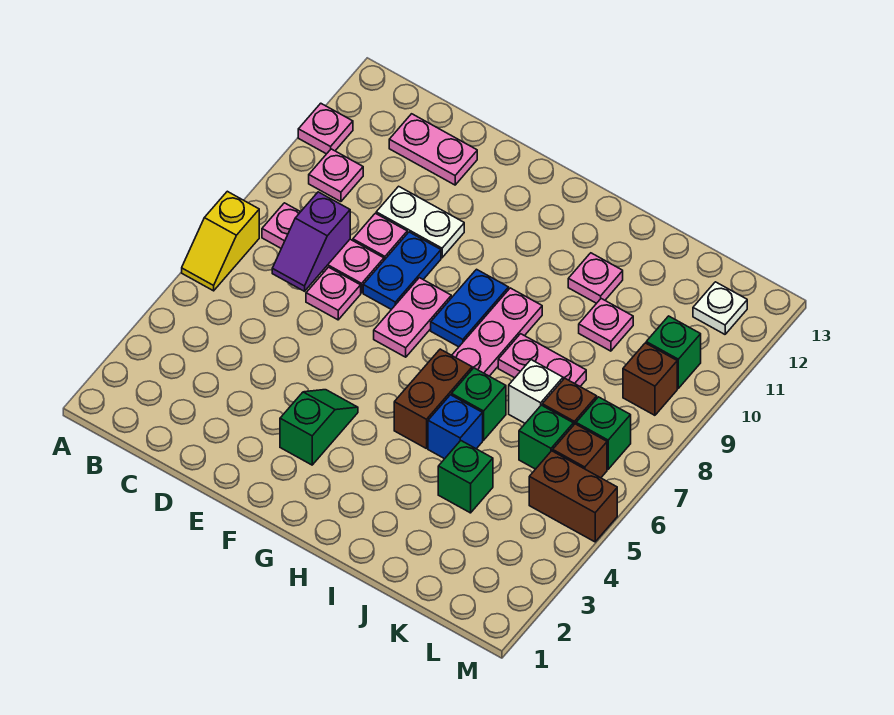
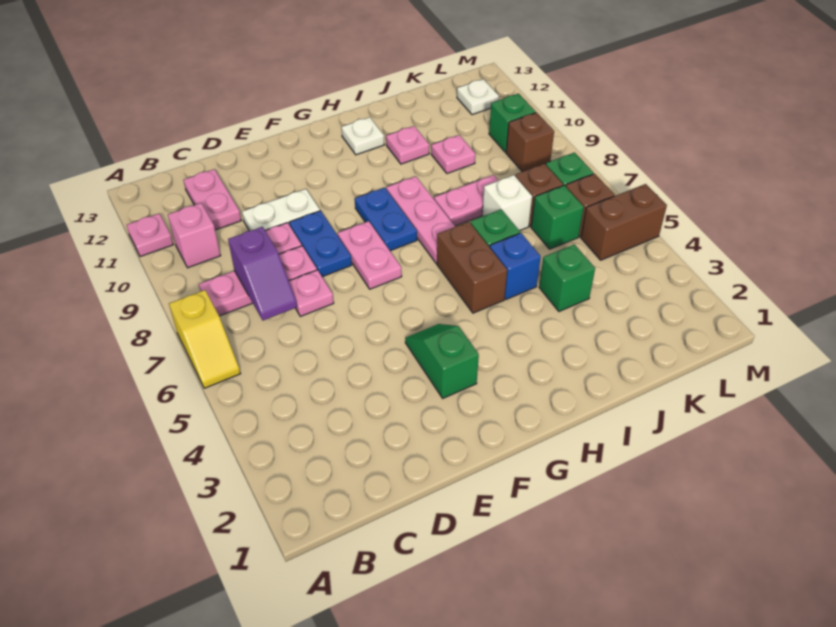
pink plate B10 level 1 -> pink brick B10 level 1
pink plate C12:D12 level 1 -> pink plate C11:C12 level 1
none -> white plate H12 level 1

